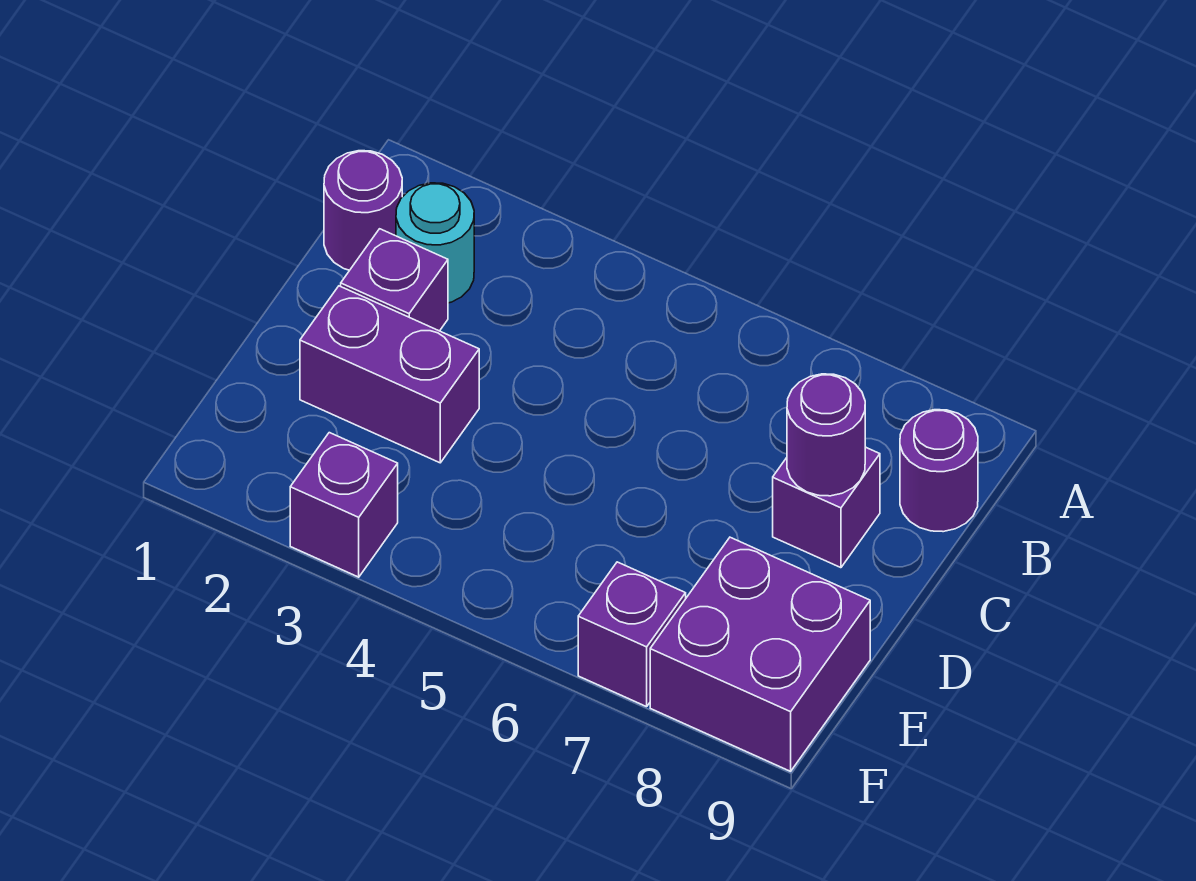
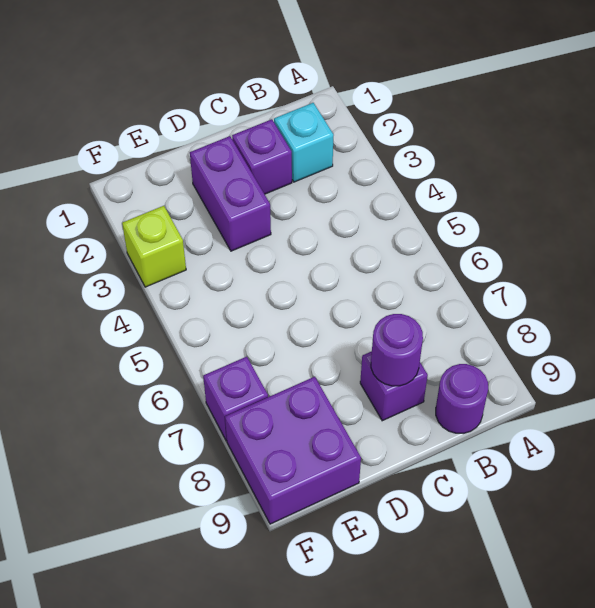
purple round brick B1 level 1 -> none
cyan round brick B2 level 1 -> cyan brick B2 level 1
purple brick F3 level 1 -> lime brick F3 level 1

